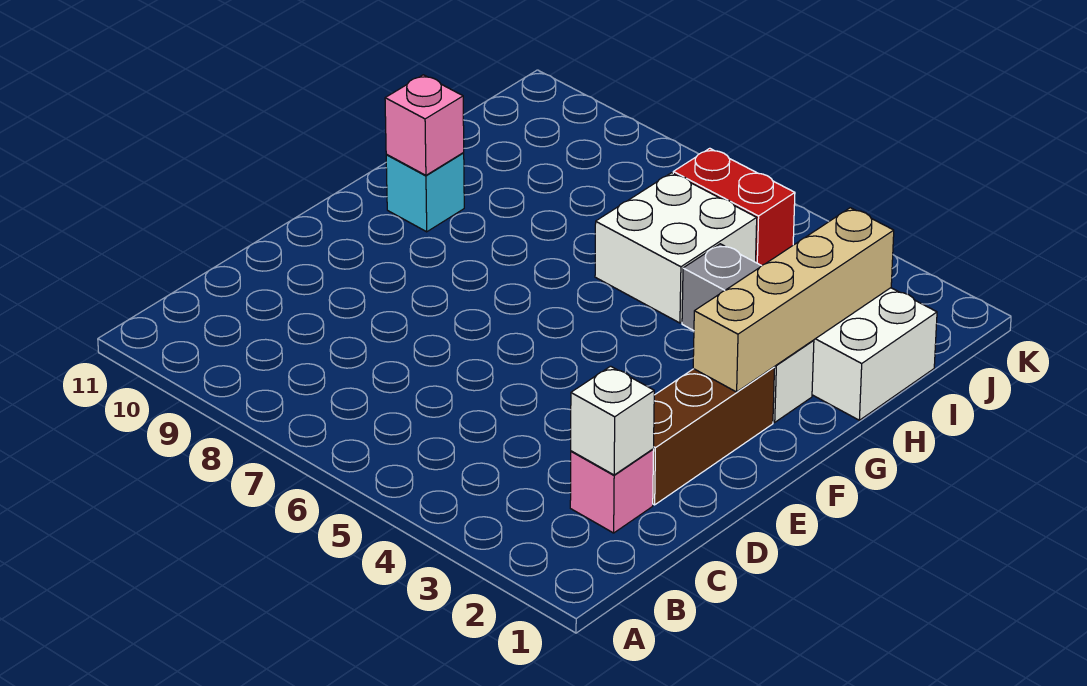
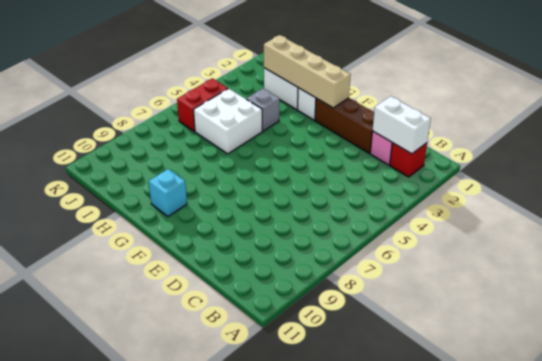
none -> red brick B2 level 1
white brick C2 level 2 -> white brick B2:C2 level 2
pink brick G10 level 2 -> none

